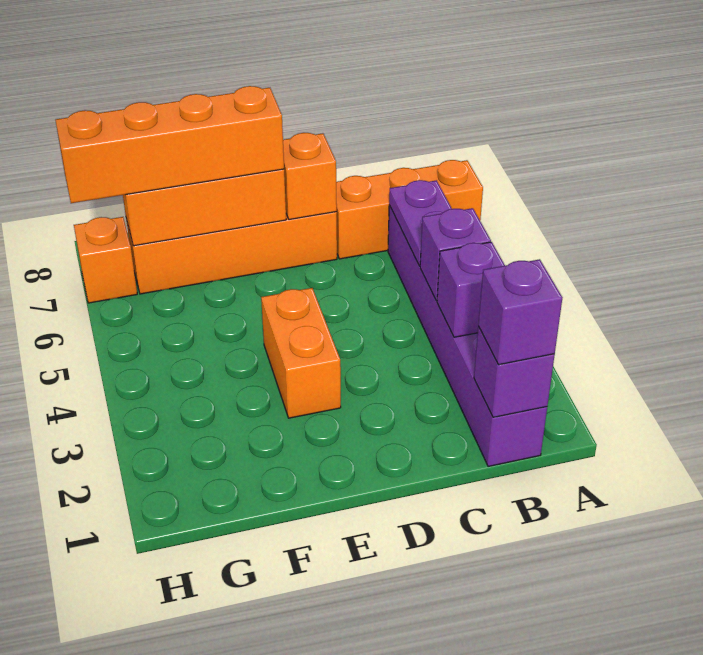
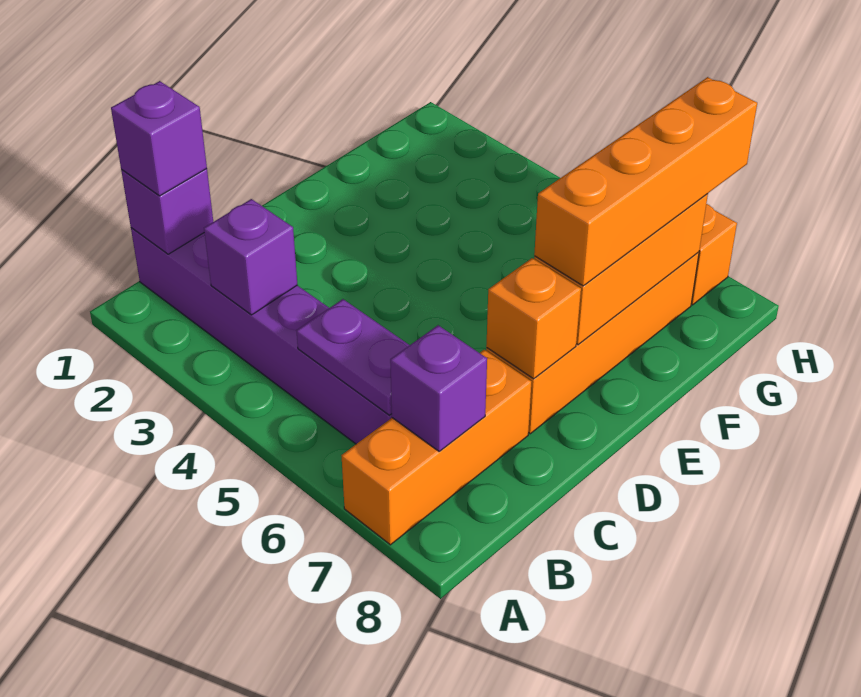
purple brick B4 level 2 -> purple brick B7 level 2
orange brick E3:E4 level 1 -> none

